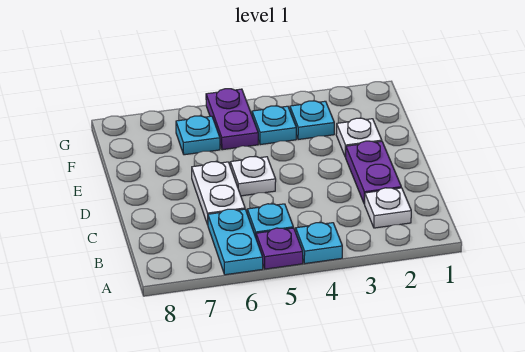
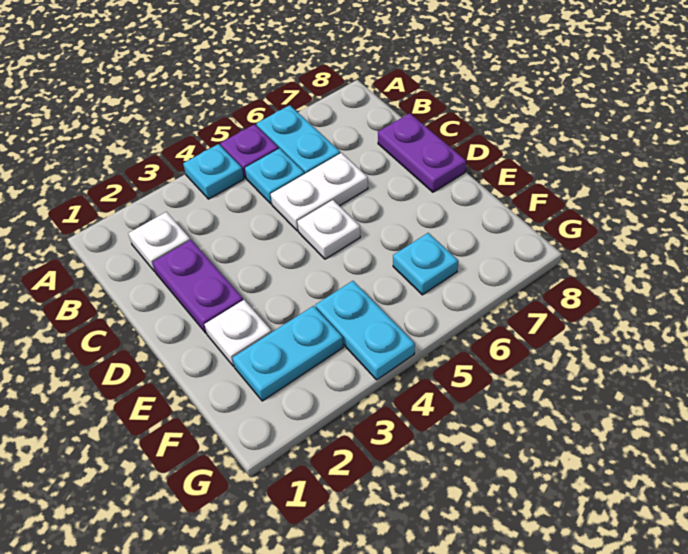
white plate C6:D6 level 1 -> white plate C5:C6 level 1
cyan plate F3 level 1 -> cyan plate F2:F3 level 1
cyan plate F4 level 1 -> cyan plate F4:G4 level 1
purple plate F5:G5 level 1 -> purple plate C8:D8 level 1

